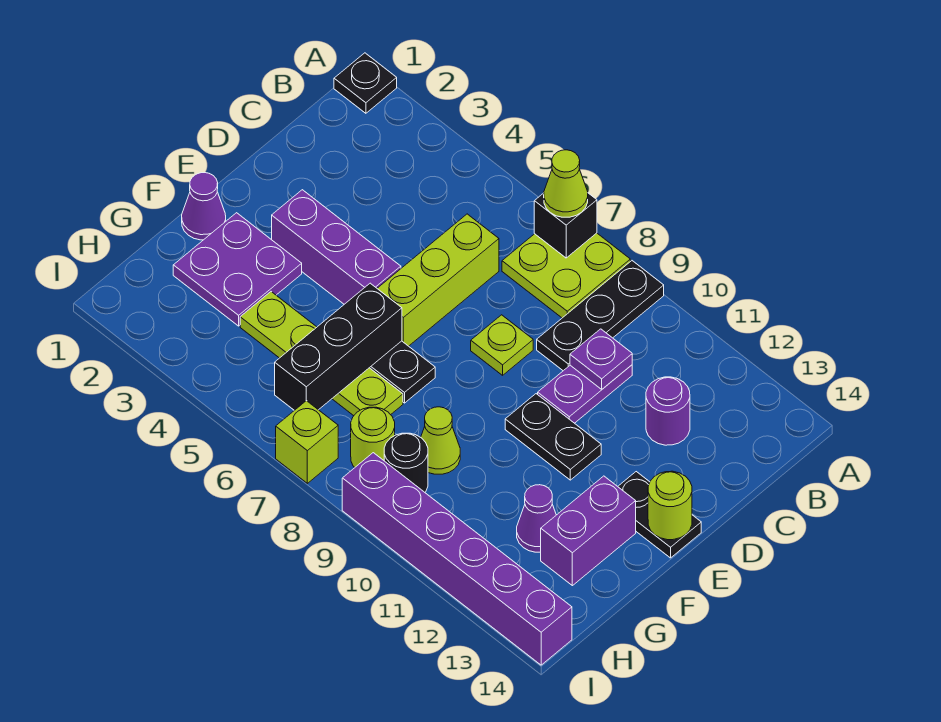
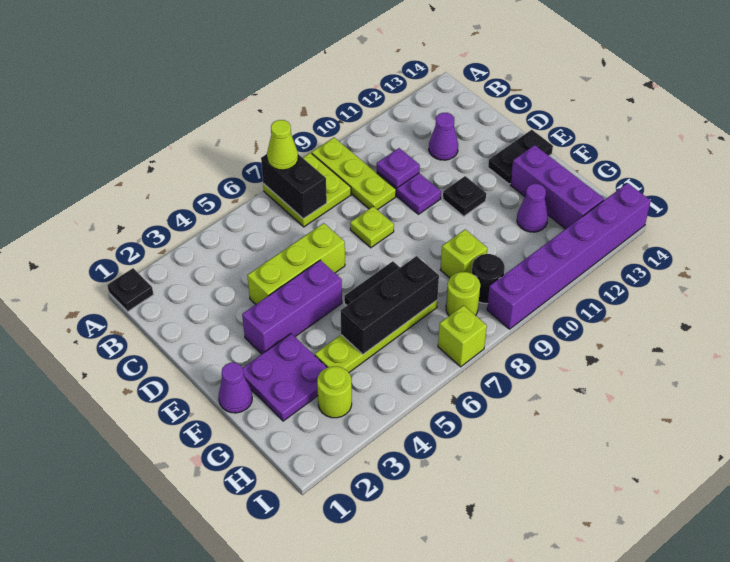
black brick A7 level 2 -> black brick A7:B7 level 2
black plate A9:C9 level 1 -> lime plate A9:C9 level 1
lime brick C6:E6 level 1 -> lime brick D4:D6 level 1
purple round brick C12 level 1 -> purple cone C12 level 1
black plate E10:E11 level 1 -> black plate E11 level 1
lime round brick E14 level 2 -> lime round brick H3 level 1
black brick F6:H6 level 2 -> black brick G5:G7 level 2
purple brick F13:G13 level 1 -> purple brick F13:H13 level 1
lime cone G9 level 1 -> lime brick G9 level 1

